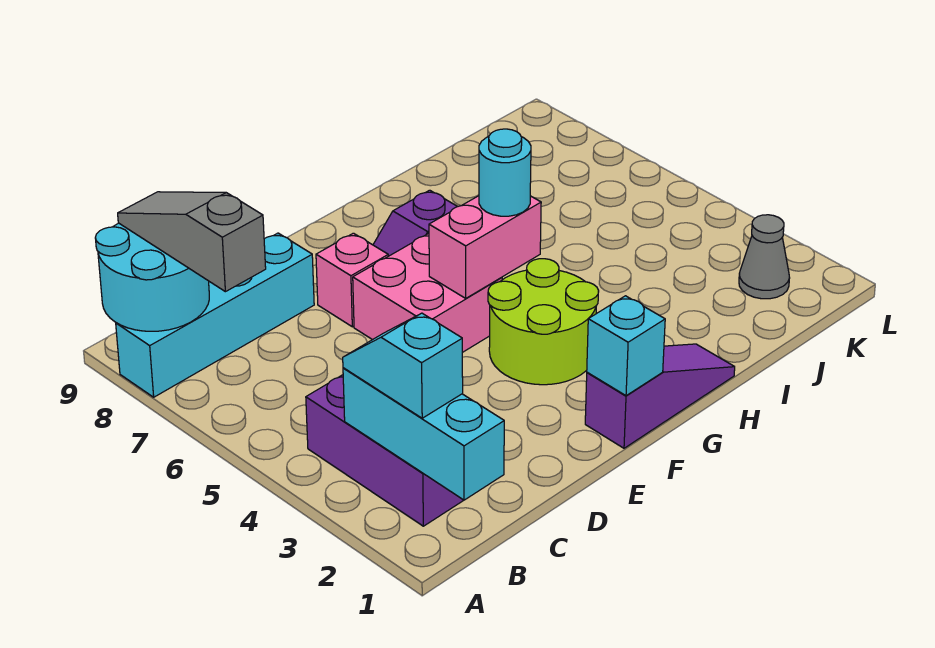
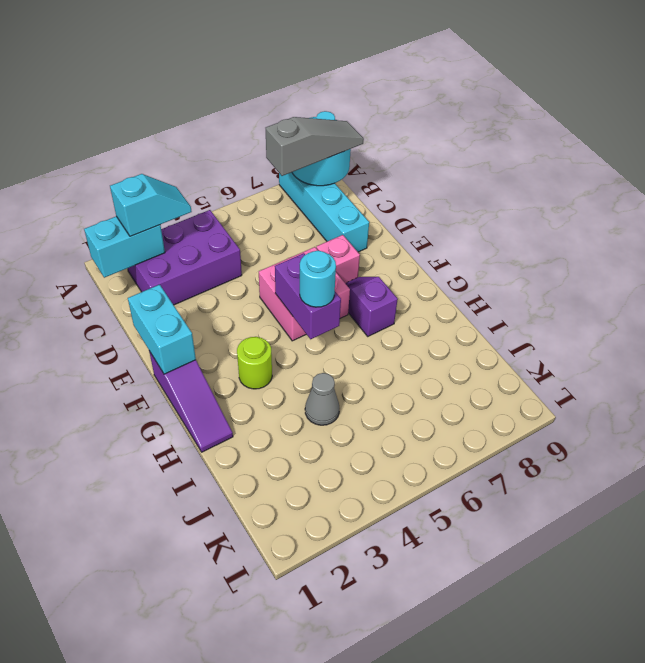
cyan brick B1:B3 level 2 -> cyan brick B1:B2 level 2
cyan brick F1 level 2 -> cyan brick E1:F1 level 2
lime round brick F3:G4 level 1 -> lime round brick G3 level 1
pink brick F5:G5 level 2 -> purple brick F5:G5 level 2
grey cone K2 level 1 -> grey cone I4 level 1

